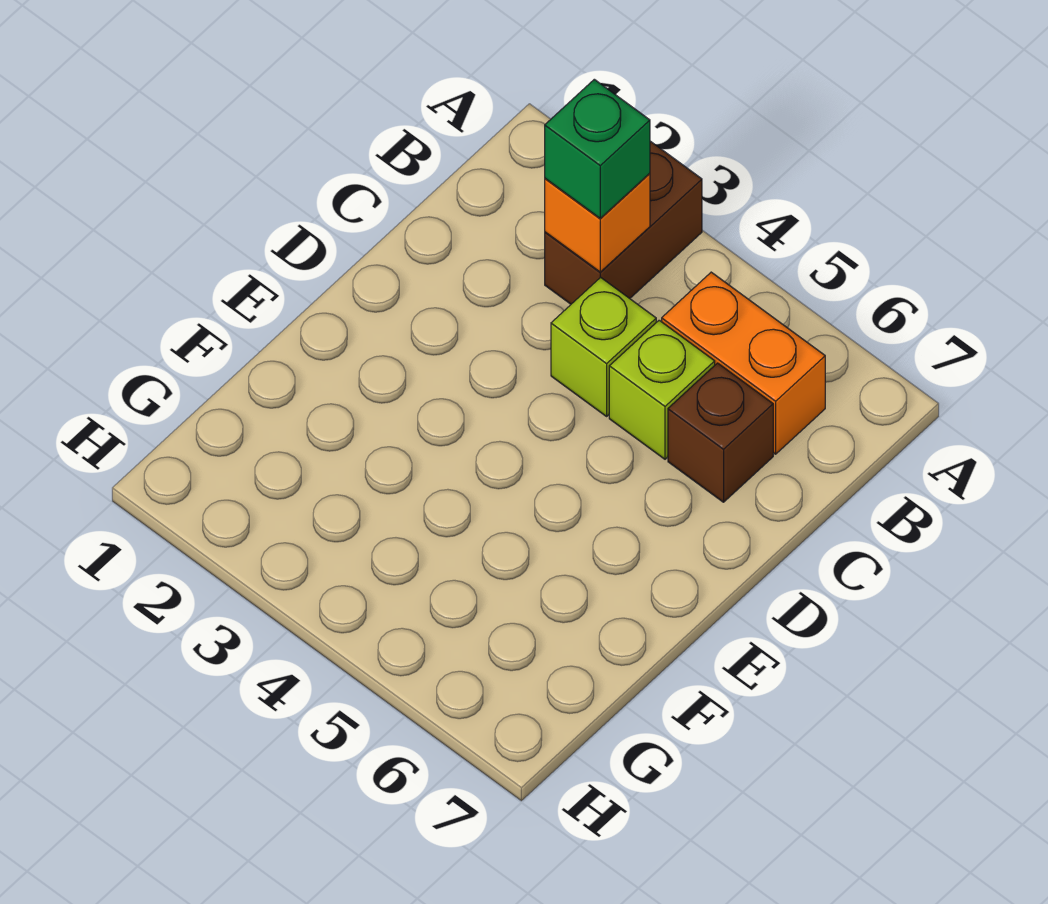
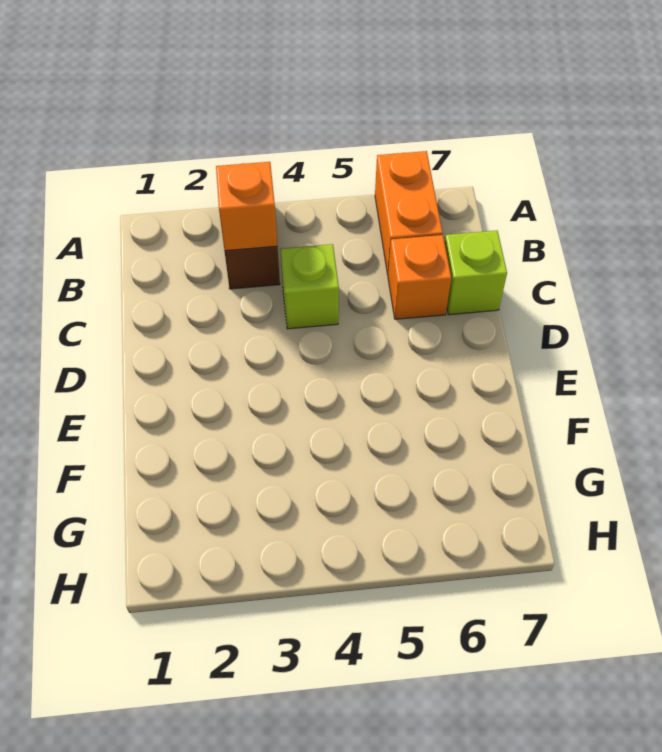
green brick B3 level 3 -> none
orange brick B5:B6 level 1 -> orange brick A6:B6 level 1
lime brick C5 level 1 -> lime brick C7 level 1
brown brick C6 level 1 -> orange brick C6 level 1

